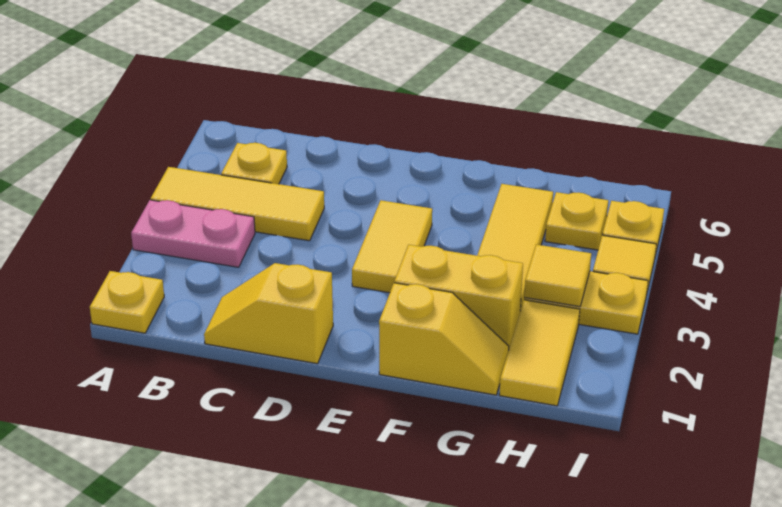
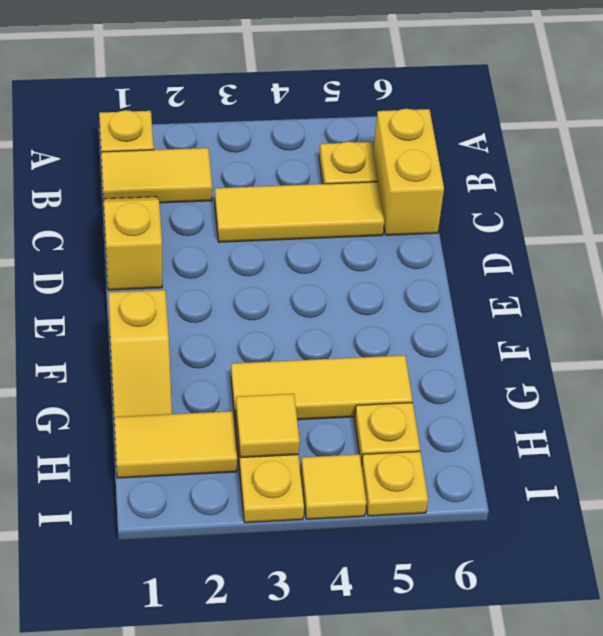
pink plate A3:B3 level 1 -> none
yellow tile A4:C4 level 1 -> yellow tile C3:C5 level 1
yellow tile E3:E4 level 1 -> yellow tile B1:B2 level 1
yellow brick F2:G2 level 1 -> yellow brick B6:C6 level 1

